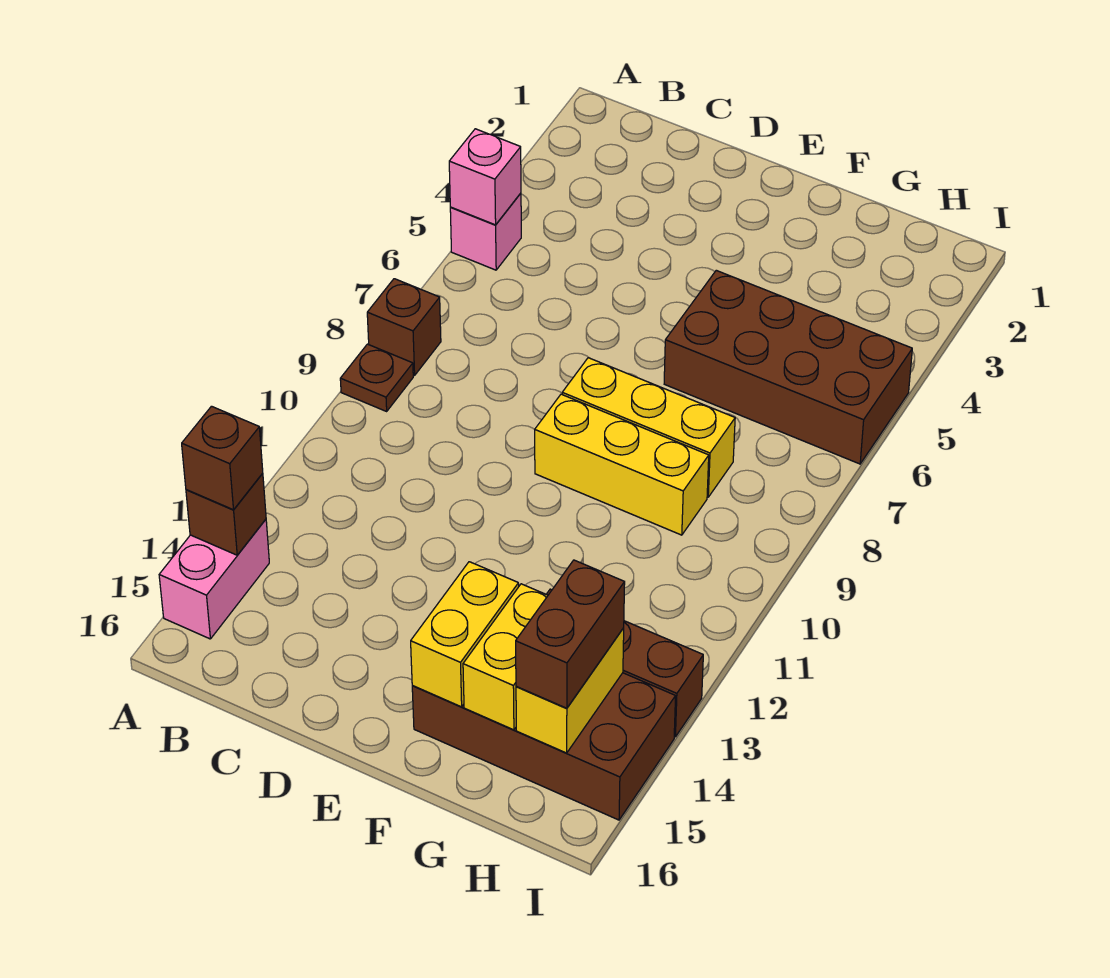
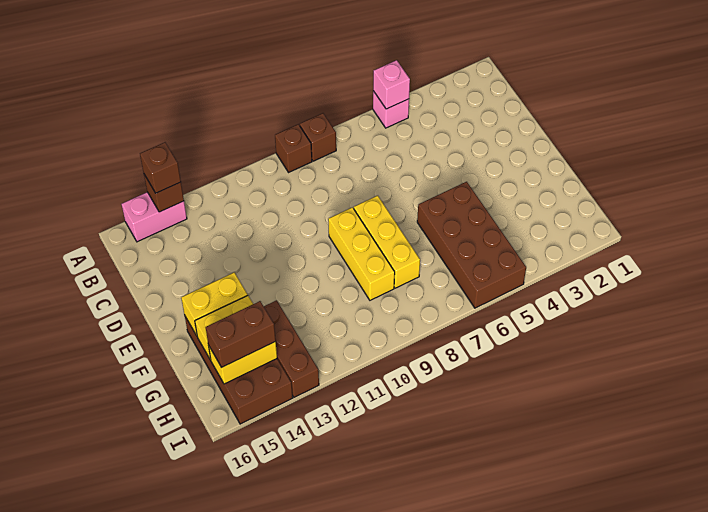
brown plate A9 level 1 -> brown brick A9 level 1

